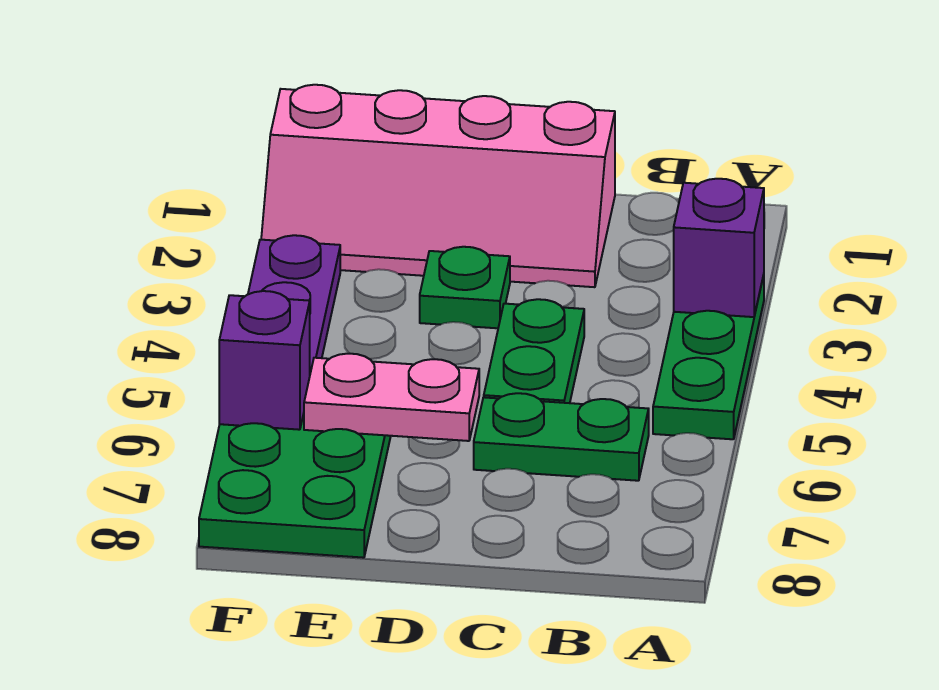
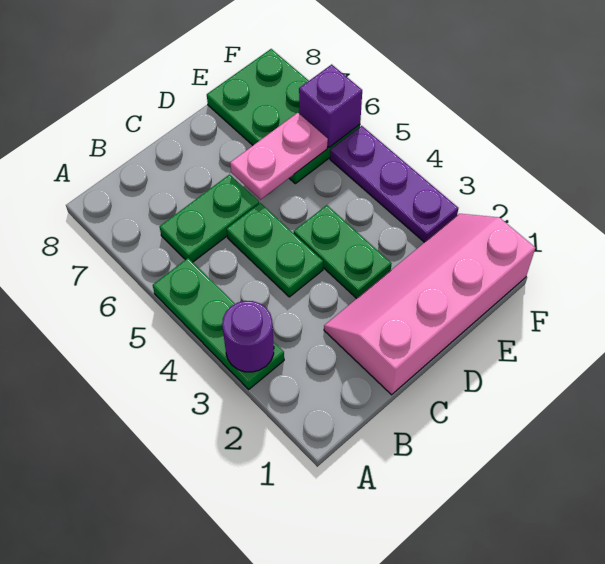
purple brick A3 level 2 -> purple round brick A3 level 2
green plate D3 level 1 -> green plate D3:D4 level 1

